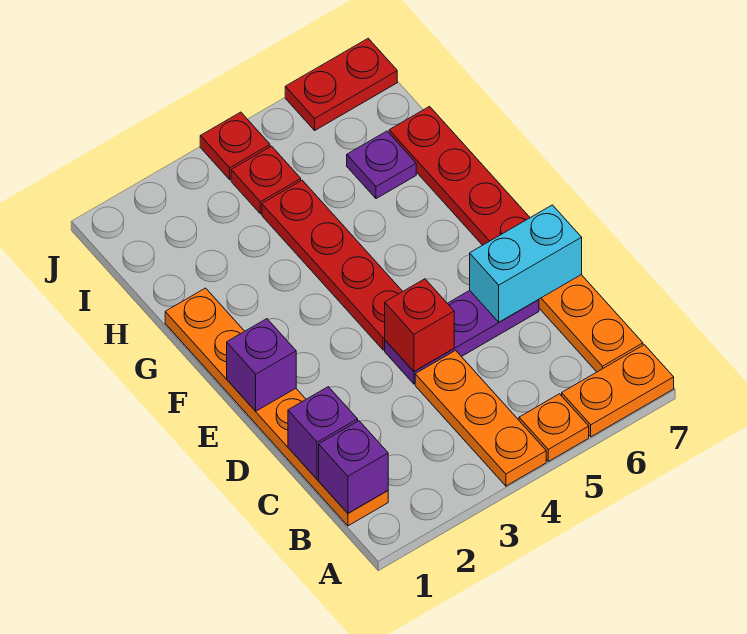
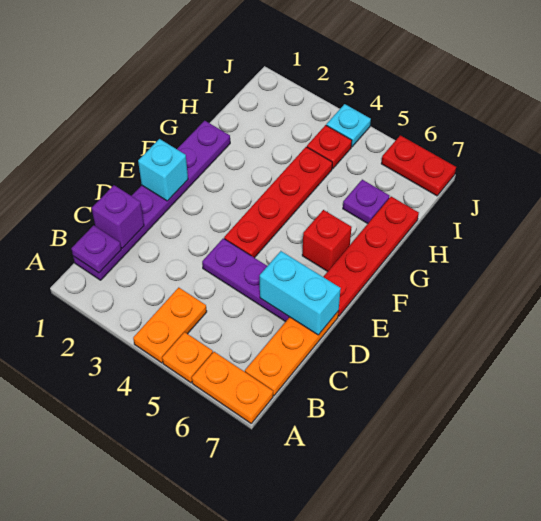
orange plate A4:C4 level 1 -> orange plate A4:B4 level 1
orange plate B1:G1 level 1 -> purple plate B1:G1 level 1
purple brick B1 level 2 -> purple plate B1 level 2
red brick D4 level 2 -> red brick F6 level 1
purple brick E1 level 2 -> cyan brick E1 level 2
red plate J4 level 1 -> cyan plate J4 level 1

